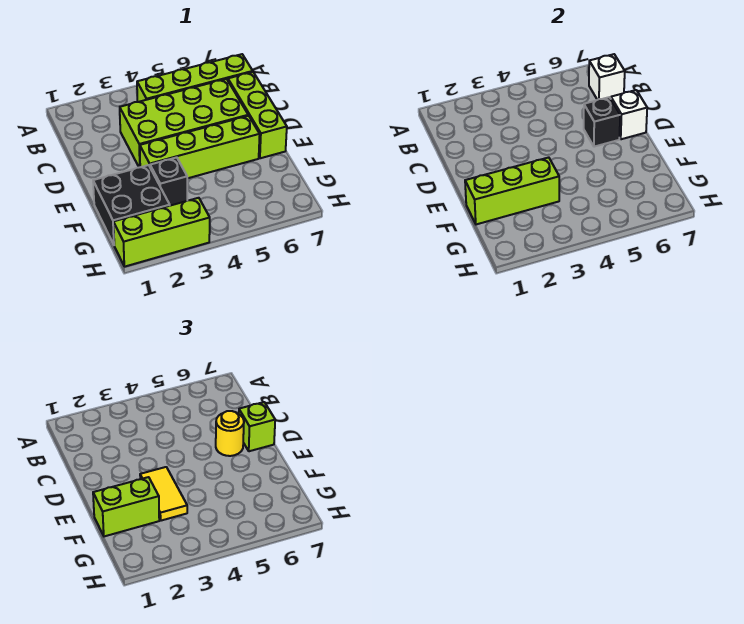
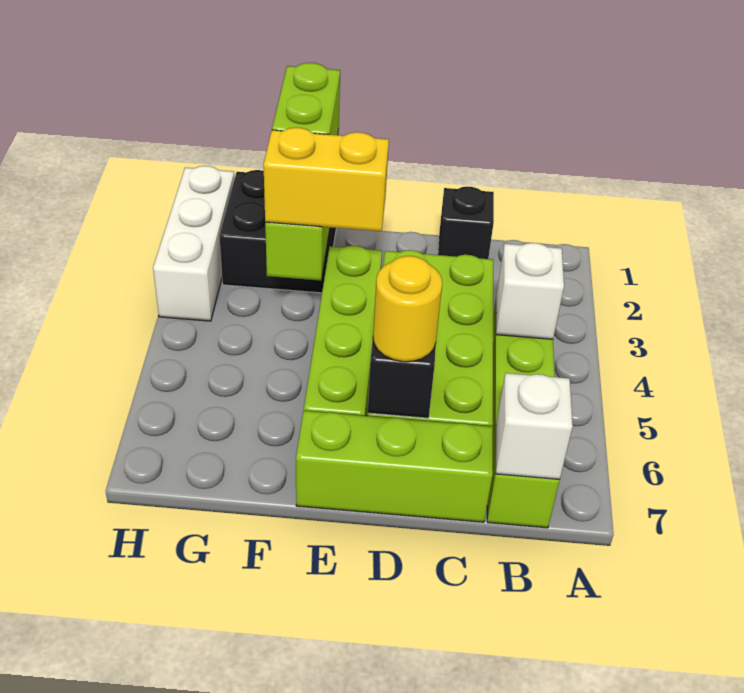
white brick D7 level 2 -> white brick B4 level 2
lime brick D7 level 3 -> none
yellow tile E3:F3 level 3 -> yellow brick E3:F3 level 3
black brick F3 level 1 -> black brick C1 level 1
lime brick H1:H3 level 1 -> white brick H1:H3 level 1

